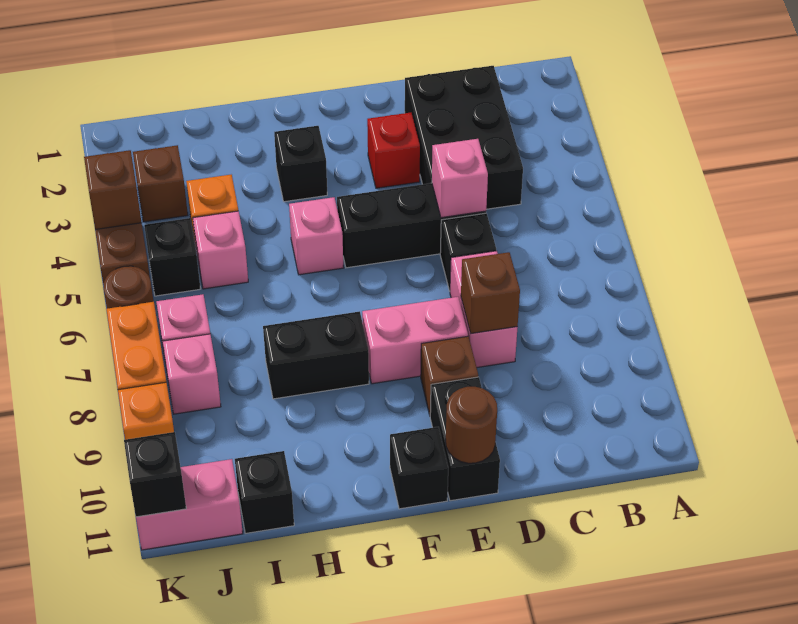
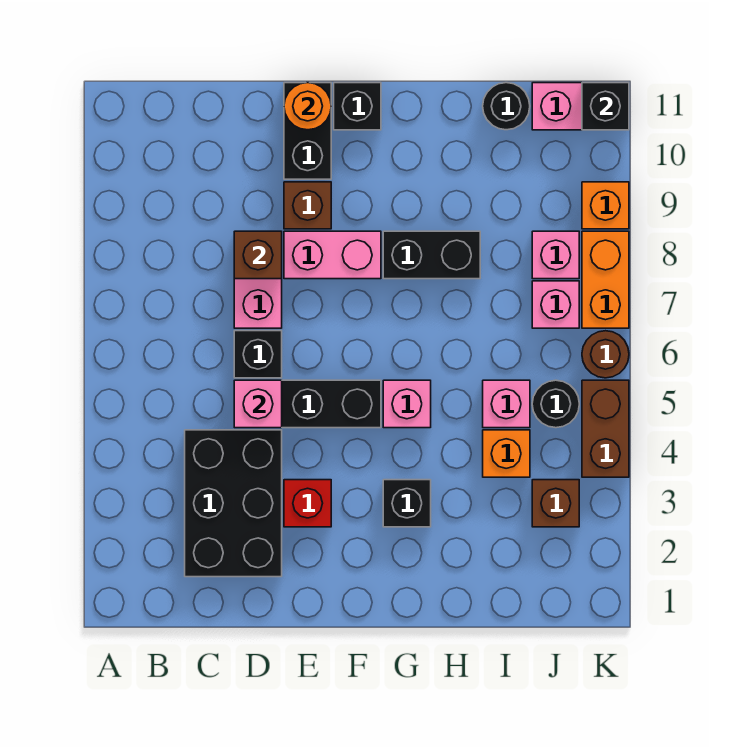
brown round brick E11 level 2 -> orange round brick E11 level 2
black brick I11 level 1 -> black round brick I11 level 1
black brick J5 level 1 -> black round brick J5 level 1
brown brick K4 level 2 -> none

